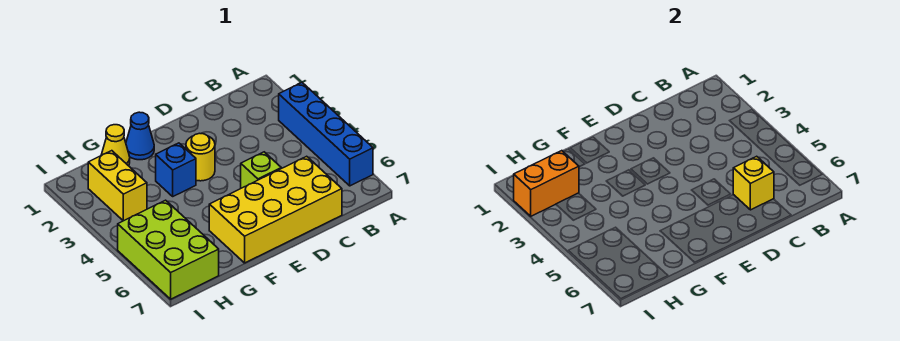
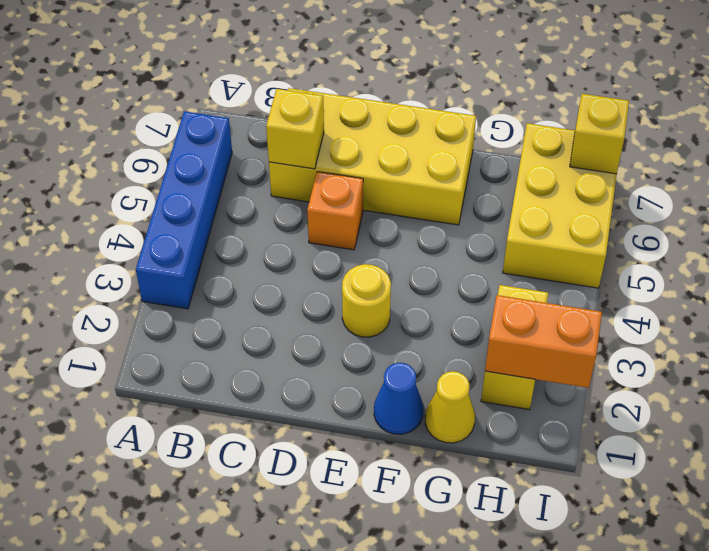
lime brick D5 level 1 -> orange brick D5 level 1
blue brick F3 level 1 -> none
lime brick H5:I7 level 1 -> yellow brick H5:I7 level 1
none -> yellow brick I7 level 2

